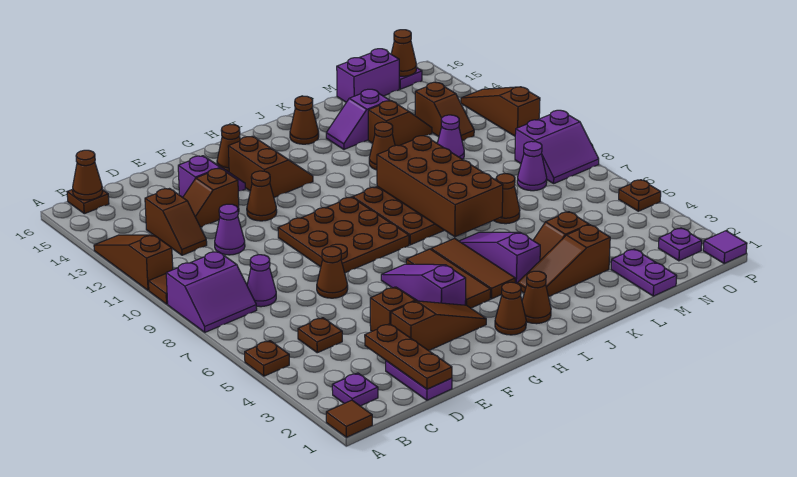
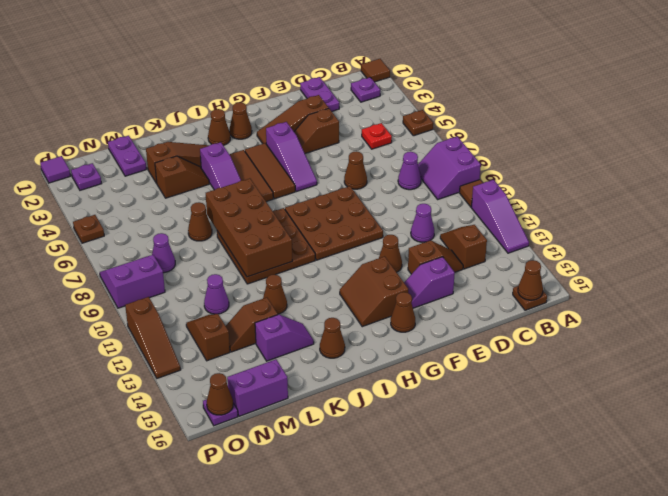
purple slope A8:B9 level 1 top 9 -> purple slope A8:B9 level 1 top A
brown slope A11:A13 level 1 top 11 -> purple slope A11:A13 level 1 top 11
brown plate C5 level 1 -> red plate C5 level 1
brown plate D1:D3 level 2 -> none

